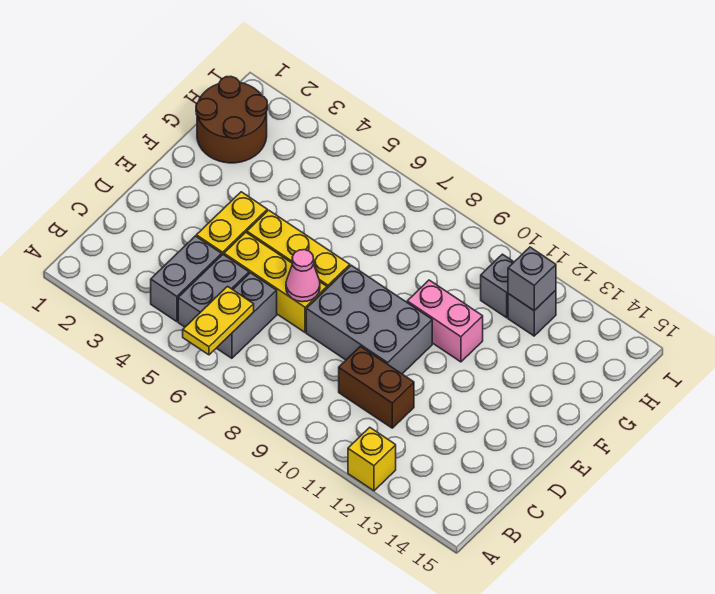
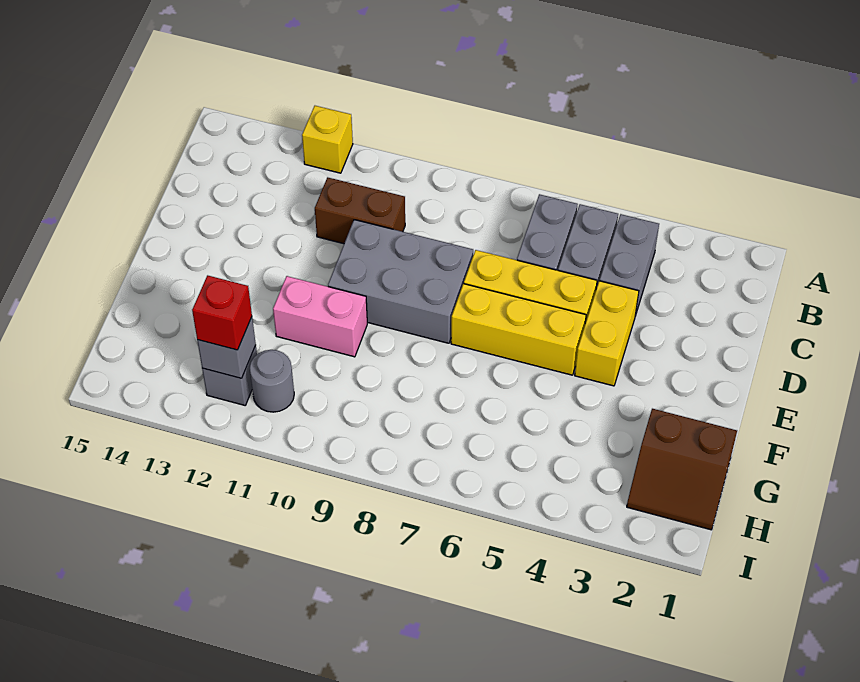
yellow plate A6:B6 level 2 -> none
pink cone D7 level 2 -> none
brown round brick G1:H2 level 1 -> brown slope G1:H2 level 1 top G
grey brick H11 level 1 -> grey round brick H11 level 1
none -> red brick H12 level 3

